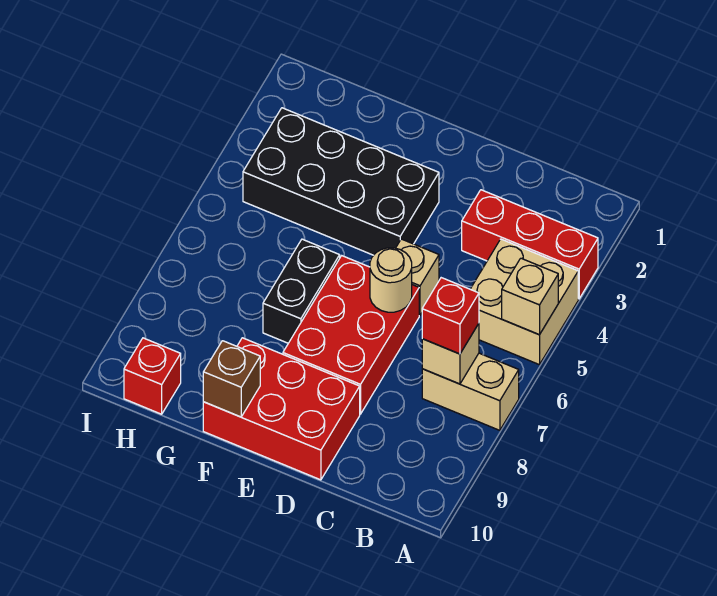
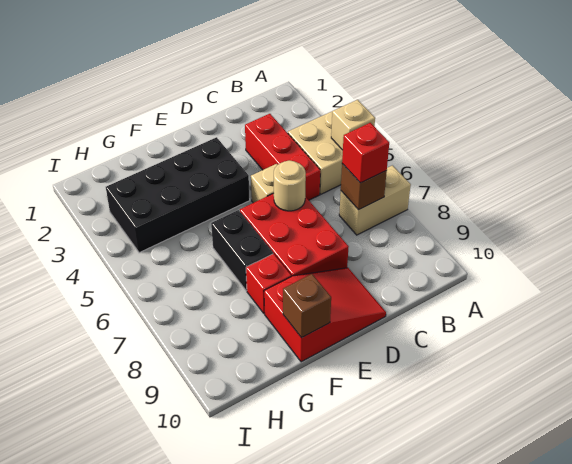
red brick A3:C3 level 1 -> red brick C3:C5 level 1
tan brick B7 level 2 -> brown brick B7 level 2
red brick D9:F10 level 1 -> red slope D9:F10 level 1 top F
red brick H10 level 1 -> red brick F8 level 1

